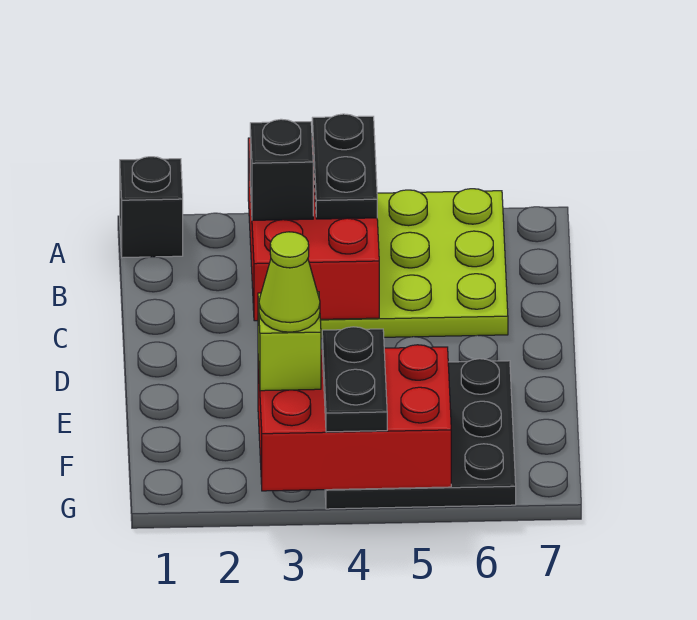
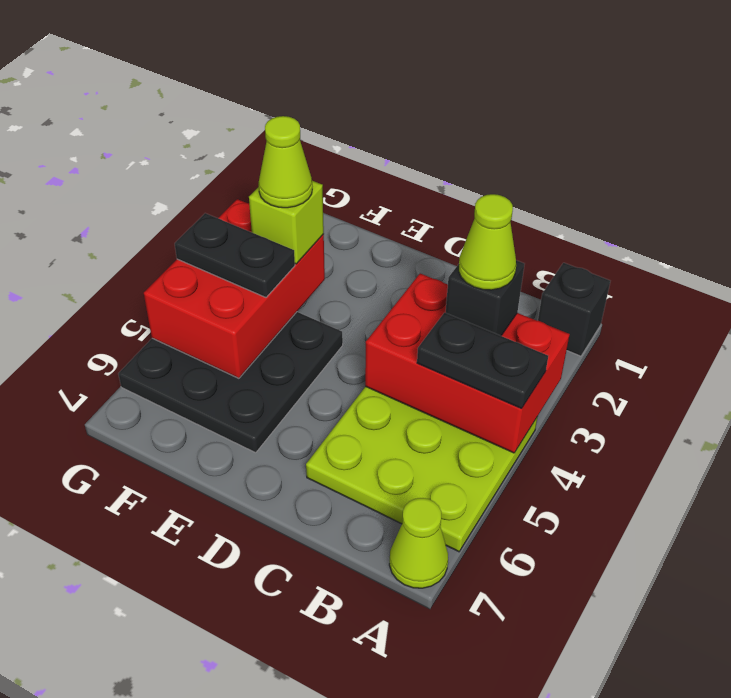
none -> lime cone A7 level 1
none -> lime cone B3 level 4

